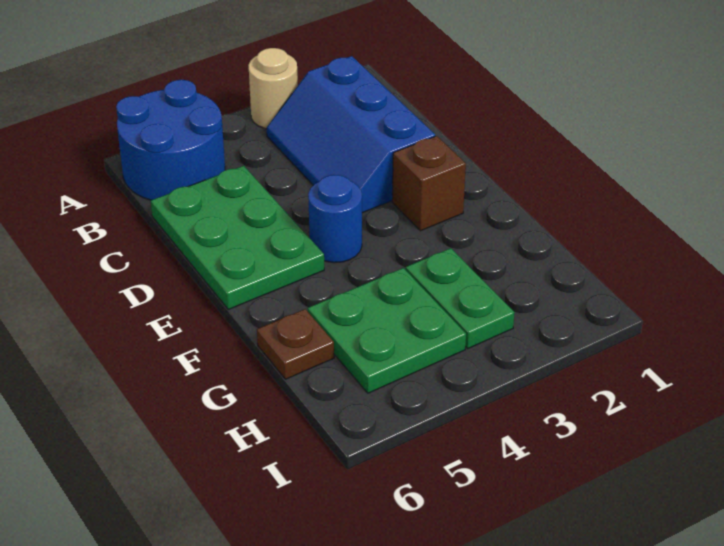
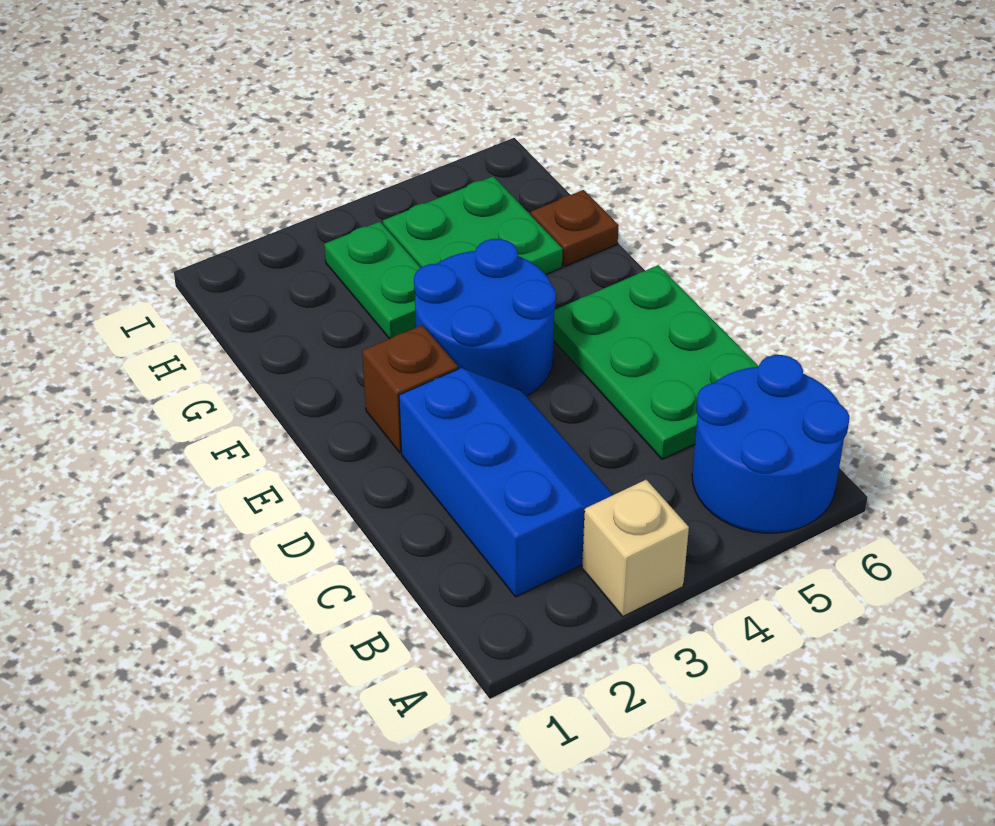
tan round brick A3 level 1 -> tan brick A3 level 1
blue round brick E4 level 1 -> blue round brick E3:F4 level 1

